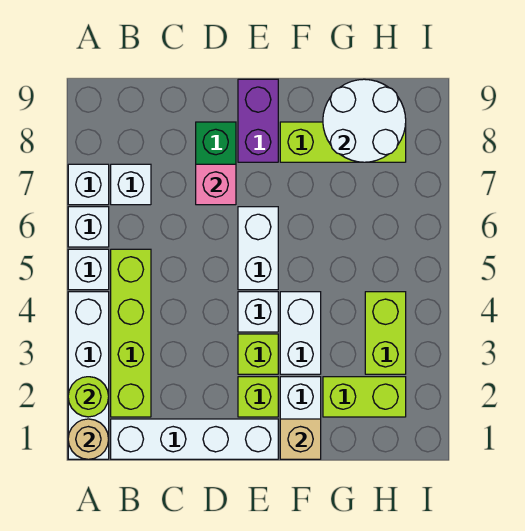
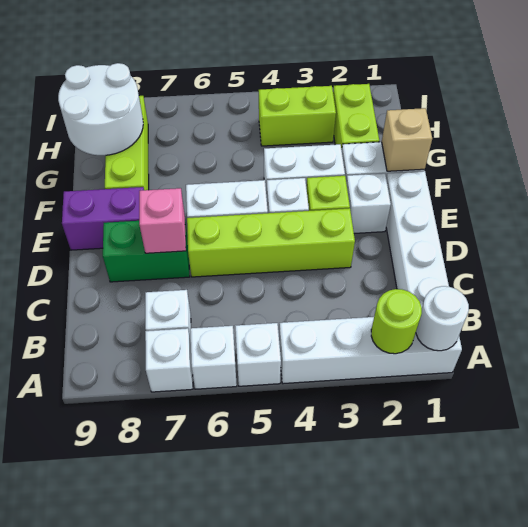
tan round brick A1 level 2 -> white round brick A1 level 2
lime brick B2:B5 level 1 -> lime brick D3:D6 level 1
lime brick E2 level 1 -> white brick E2 level 1

